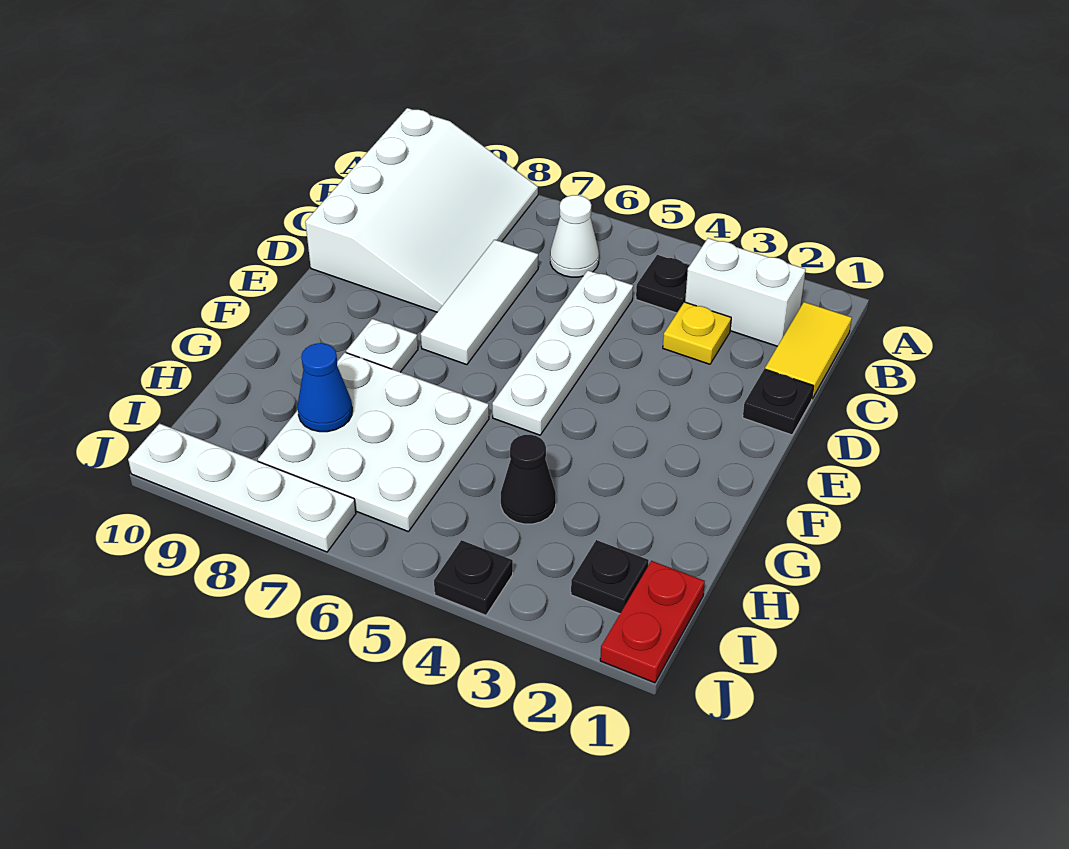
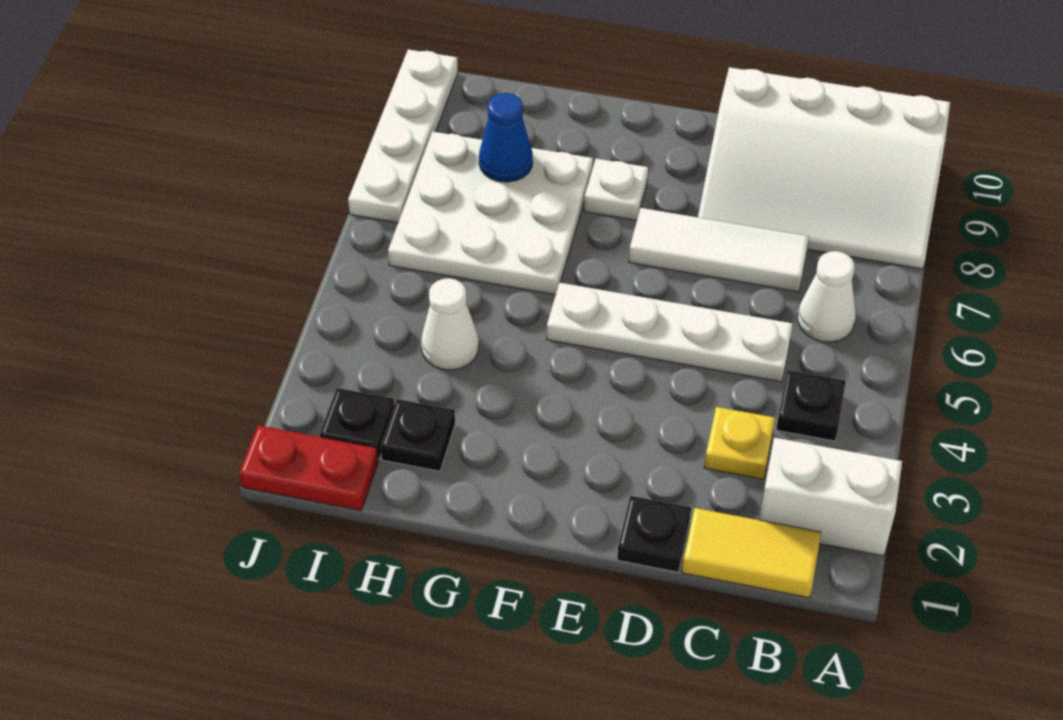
white brick B2:B3 level 1 -> white brick A2:B2 level 1
black cone H4 level 1 -> white cone H4 level 1
black plate J4 level 1 -> black plate H2 level 1

